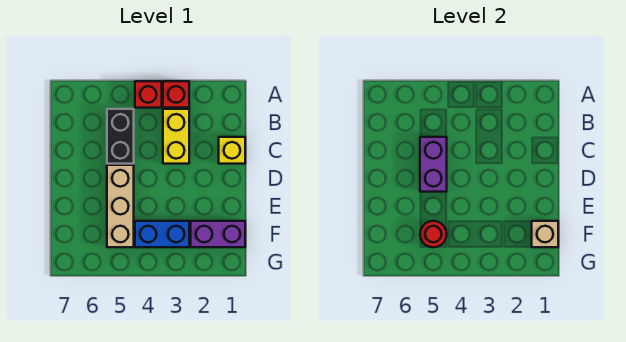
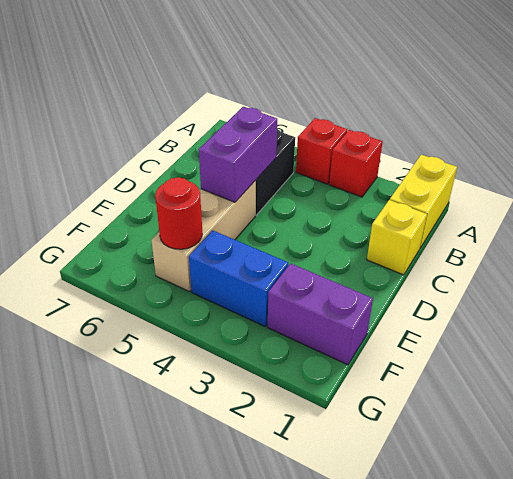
yellow brick B3:C3 level 1 -> yellow brick A1:B1 level 1
tan brick F1 level 2 -> none

